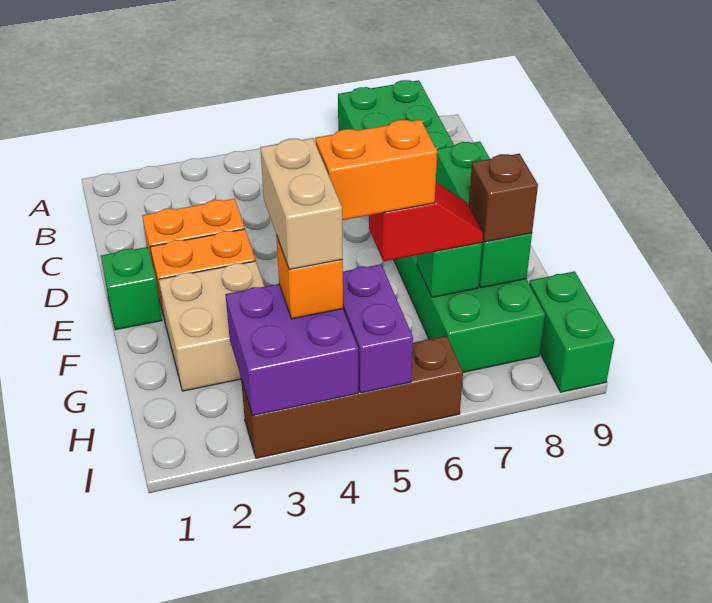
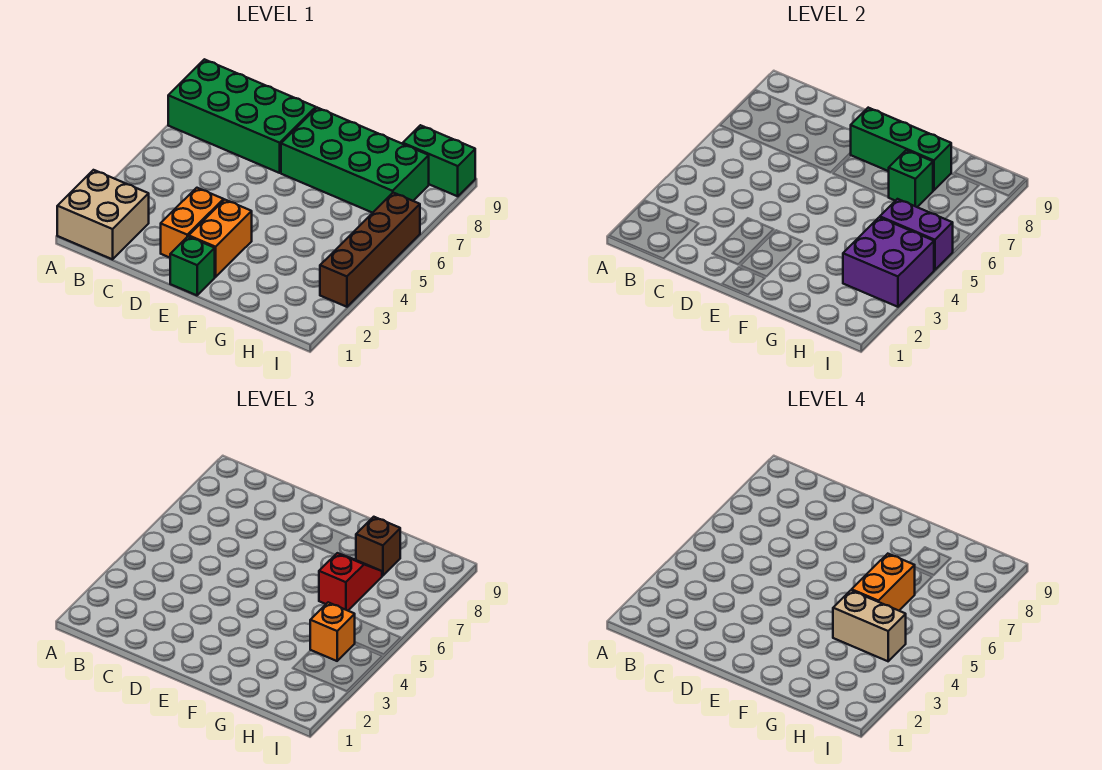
tan brick F2:G3 level 1 -> tan brick A1:B2 level 1

